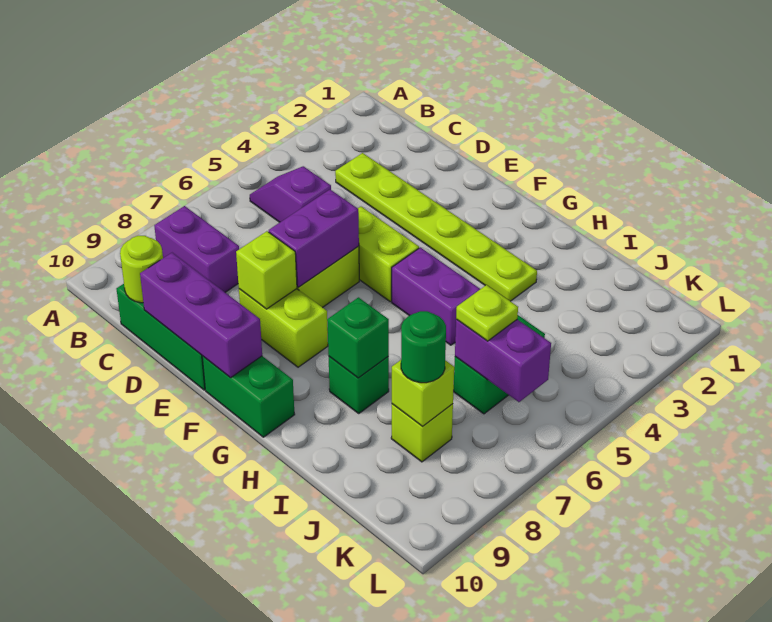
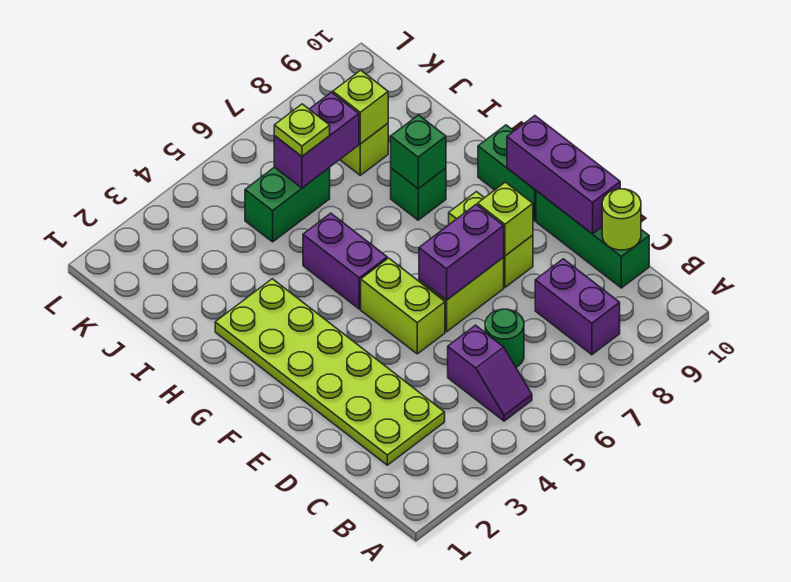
lime plate C3:H3 level 1 -> lime plate C2:H3 level 1
purple brick J6:K6 level 2 -> purple brick J6:J7 level 2
green round brick J8 level 3 -> green round brick C6 level 1

